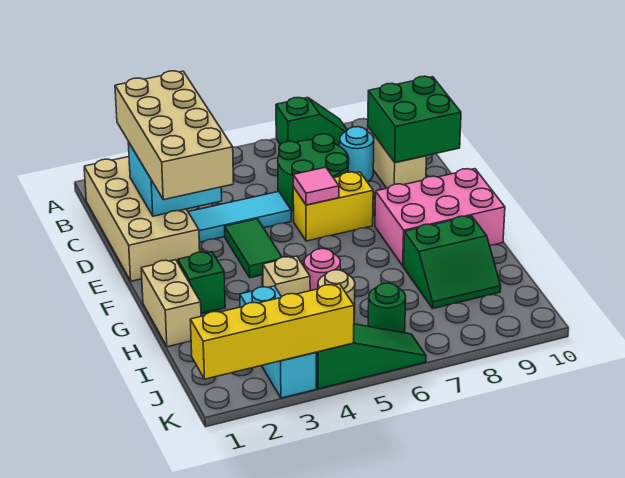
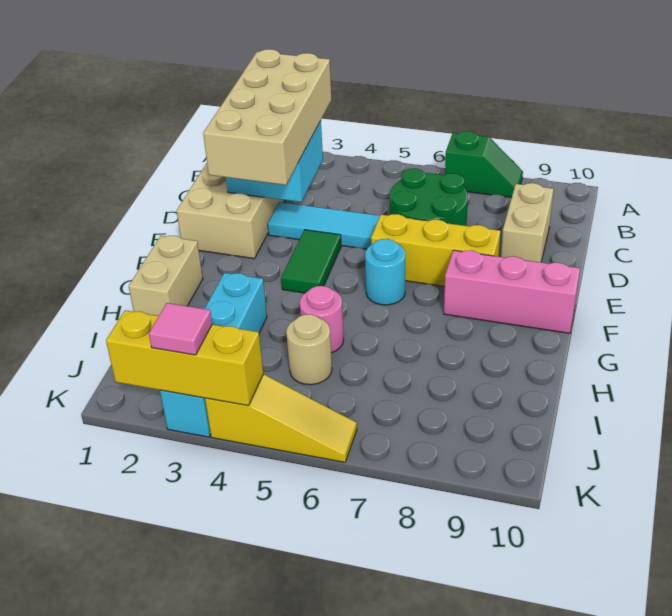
cyan round brick C8 level 1 -> cyan round brick F6 level 1
green brick C9:D10 level 2 -> none
yellow brick E6:E7 level 1 -> yellow brick E6:E8 level 1
pink tile E6 level 2 -> pink tile K3 level 3
pink brick F8:G10 level 1 -> pink brick F8:F10 level 1
green brick G2 level 1 -> none
tan brick H4 level 1 -> none
green slope H8:I9 level 1 top H -> none
cyan brick I3:K3 level 1 -> cyan brick H3:K3 level 1
green round brick J6 level 1 -> none
yellow brick K1:K4 level 2 -> yellow brick K2:K4 level 2
green slope K4:K6 level 1 top 4 -> yellow slope K4:K6 level 1 top 4

